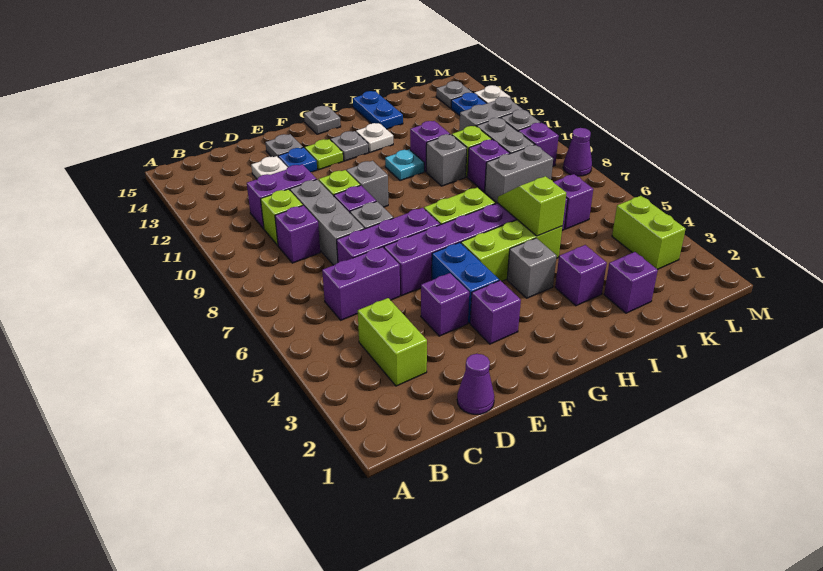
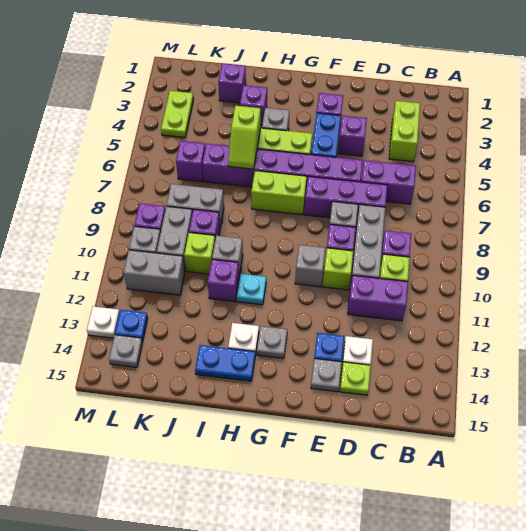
purple cone D1 level 1 -> none
lime plate F13 level 1 -> lime plate D14 level 1
grey plate G15 level 1 -> none
blue plate I14:I15 level 1 -> blue plate H14:I14 level 1
lime brick L3:L4 level 1 -> lime plate L3:L4 level 1
purple cone M8 level 1 -> none

